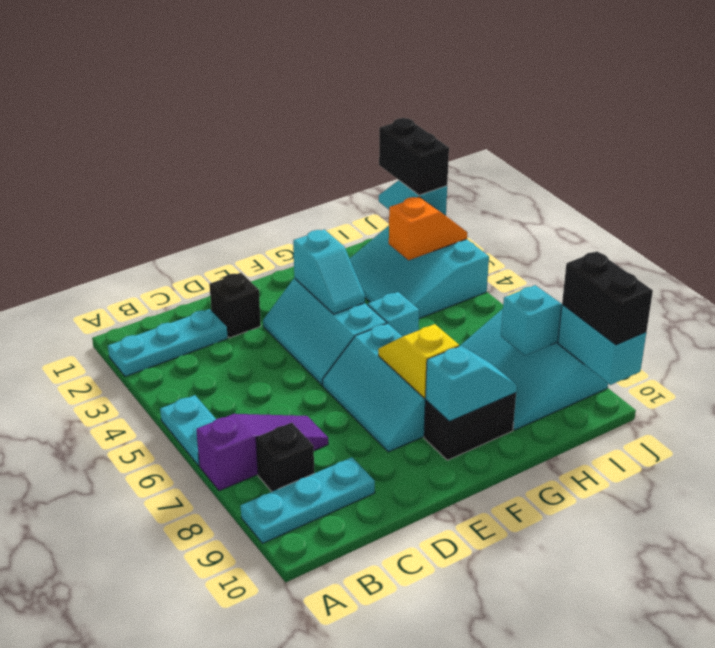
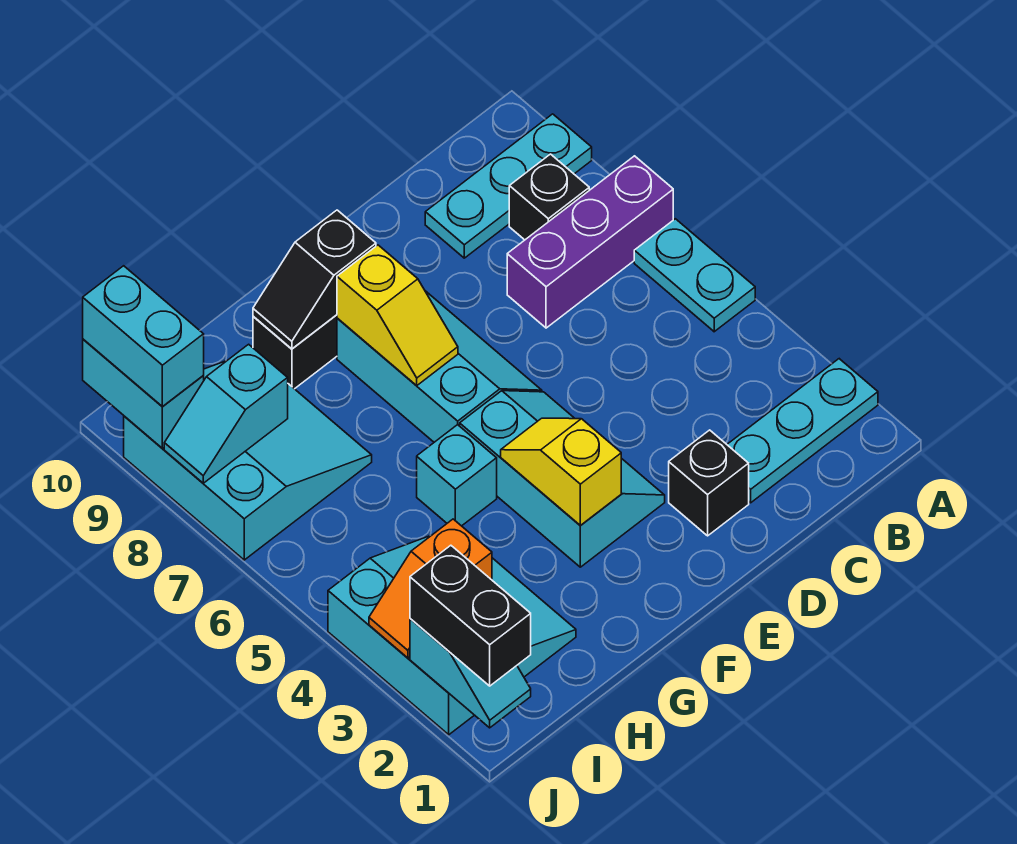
purple slope A7:C7 level 1 top A -> purple brick A7:C7 level 1
cyan slope F3:F4 level 2 top 3 -> yellow slope F3:F4 level 2 top 3
cyan slope F9:G9 level 2 top F -> black slope F9:G9 level 2 top F
black brick J9:J10 level 3 -> cyan brick J9:J10 level 3

